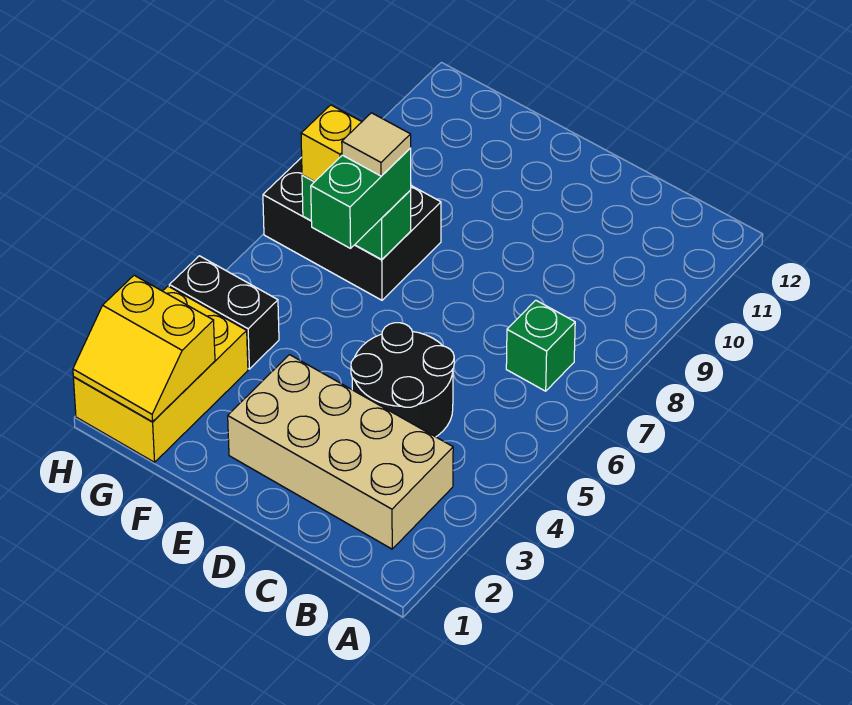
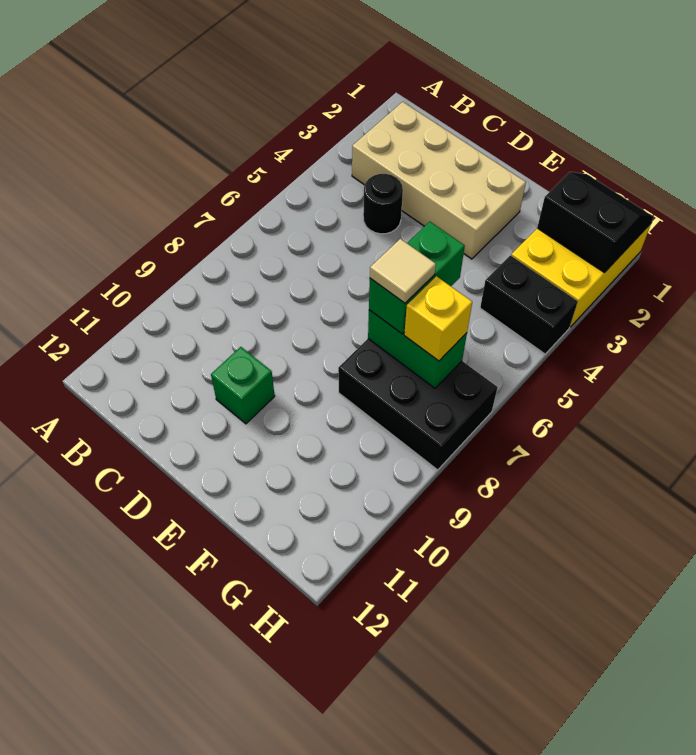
green brick B7 level 1 -> green brick D10 level 1
black round brick C4:D5 level 1 -> black round brick C4 level 1
yellow slope G1:H2 level 2 top 2 -> black slope G1:H2 level 2 top 2

